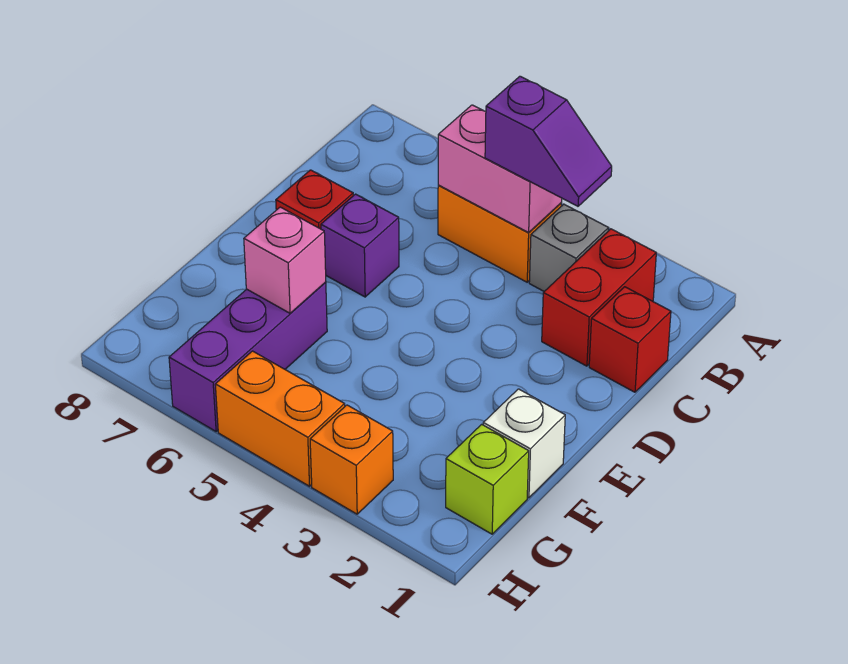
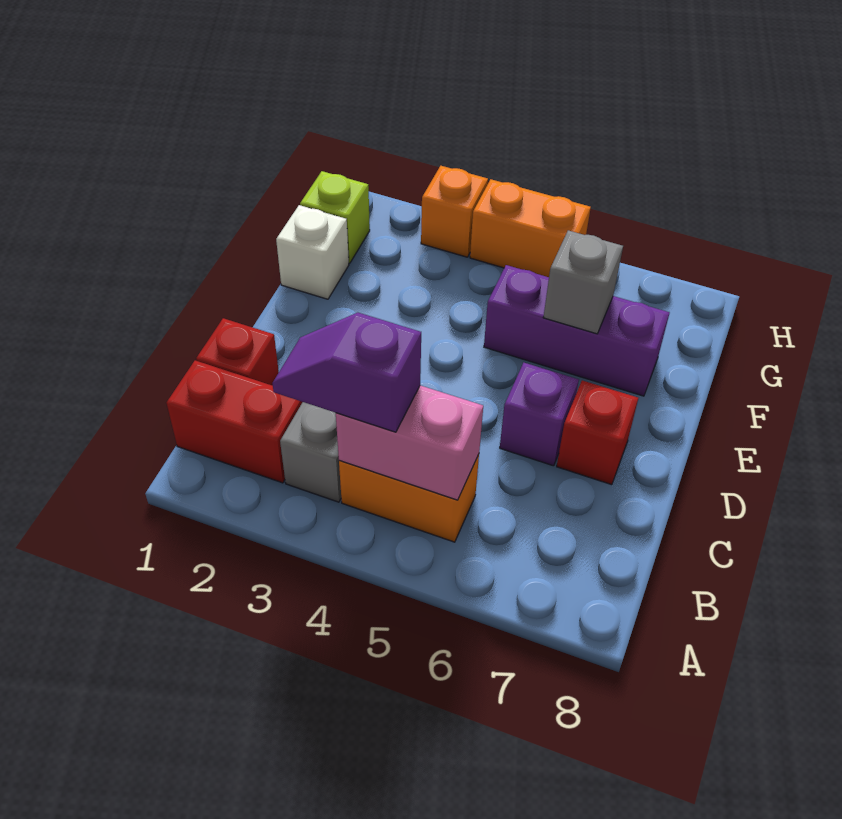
red brick B2:C2 level 1 -> red brick B1:B2 level 1
purple brick F6:H6 level 1 -> purple brick F5:F7 level 1
pink brick F6 level 2 -> grey brick F6 level 2

